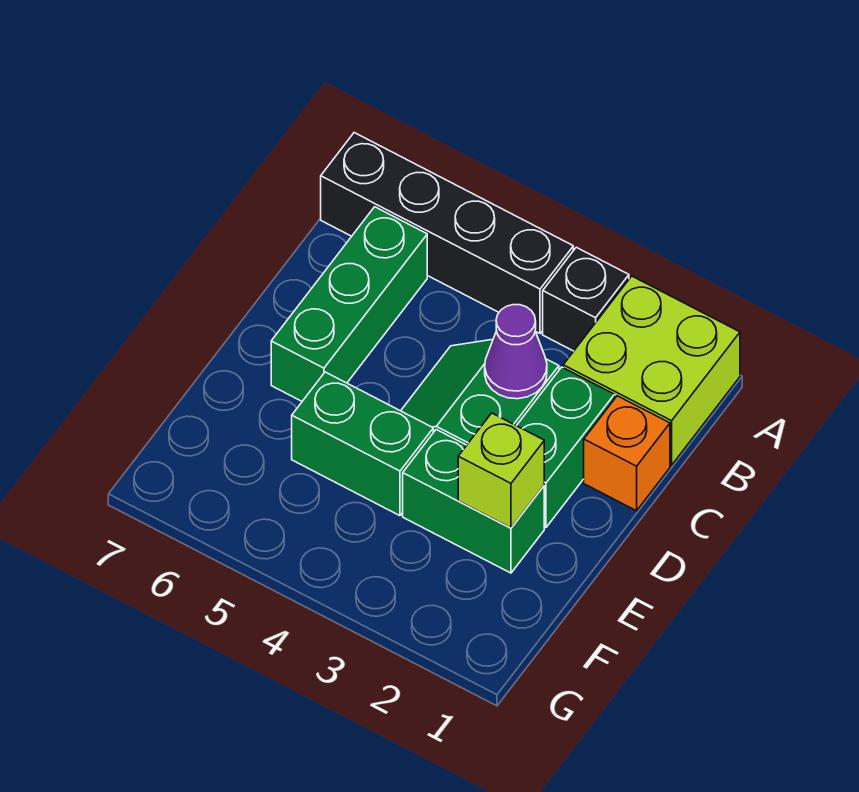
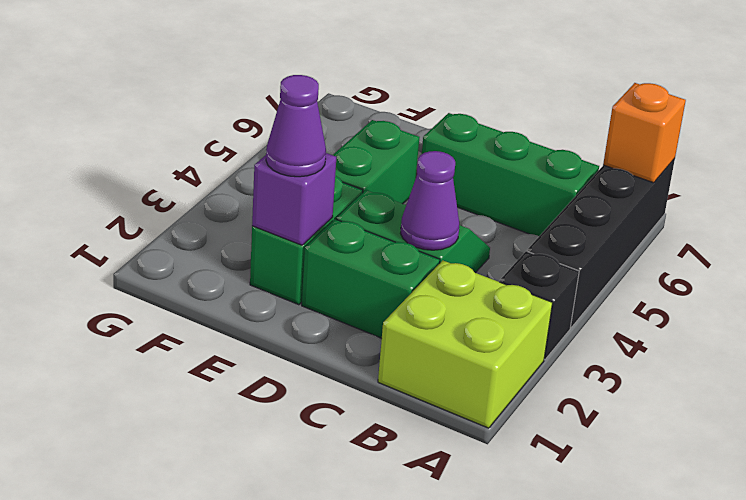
orange brick C1 level 1 -> orange brick A7 level 2
lime brick E2 level 2 -> purple brick E2 level 2
none -> purple cone E2 level 3

